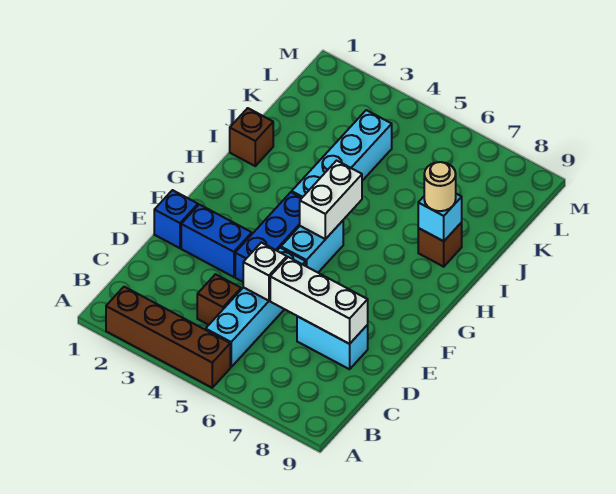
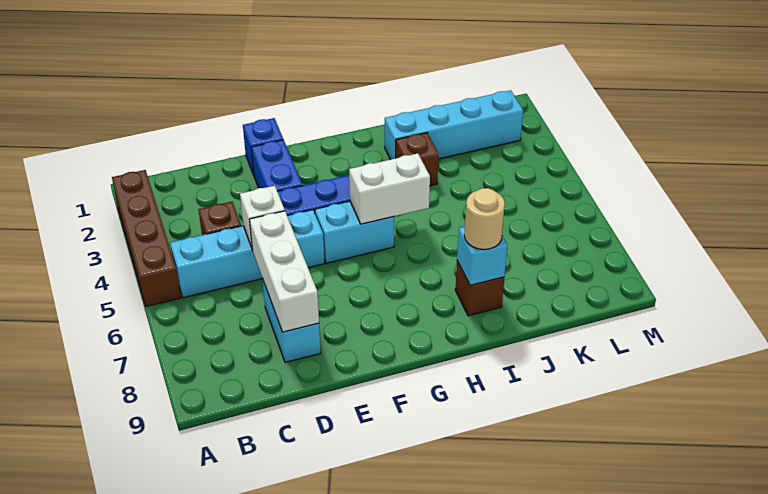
cyan brick H4:K4 level 1 -> cyan brick I2:L2 level 1
brown brick I1 level 1 -> brown brick I3 level 1

